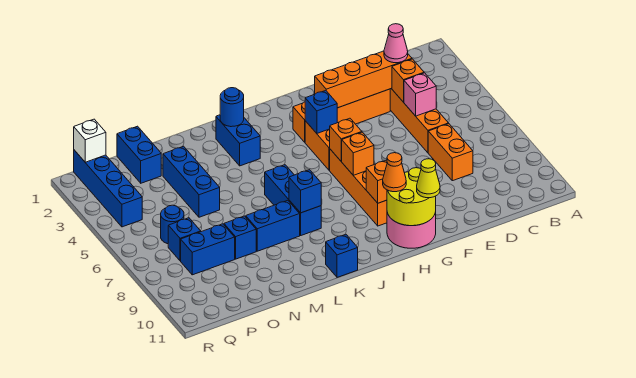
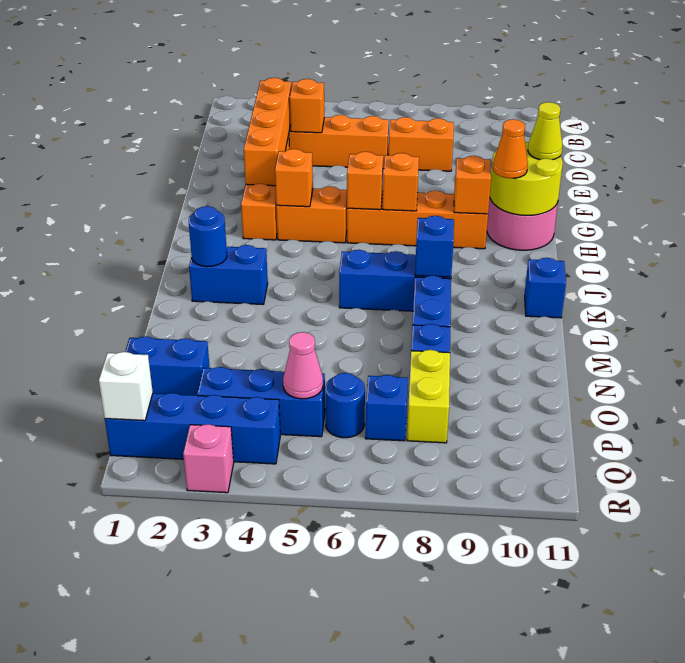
pink cone D3 level 3 -> pink cone P5 level 2
pink brick D5 level 2 -> pink brick R3 level 1
blue brick H4 level 2 -> orange brick H4 level 2
blue brick N3:N5 level 1 -> blue brick P3:P5 level 1
blue brick O8:P8 level 1 -> yellow brick O8:P8 level 1

